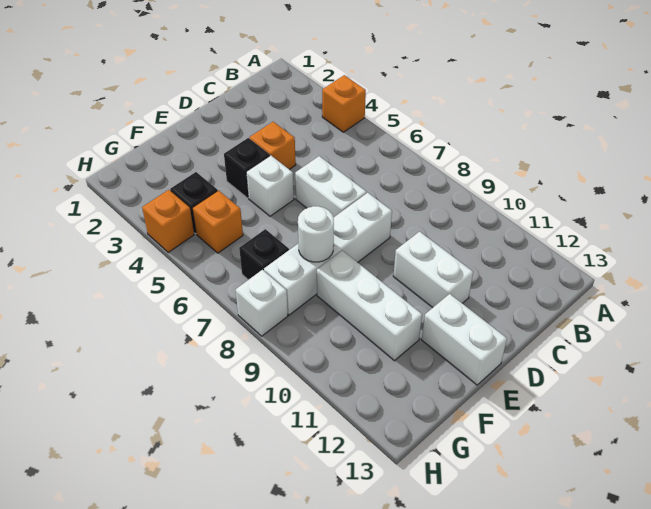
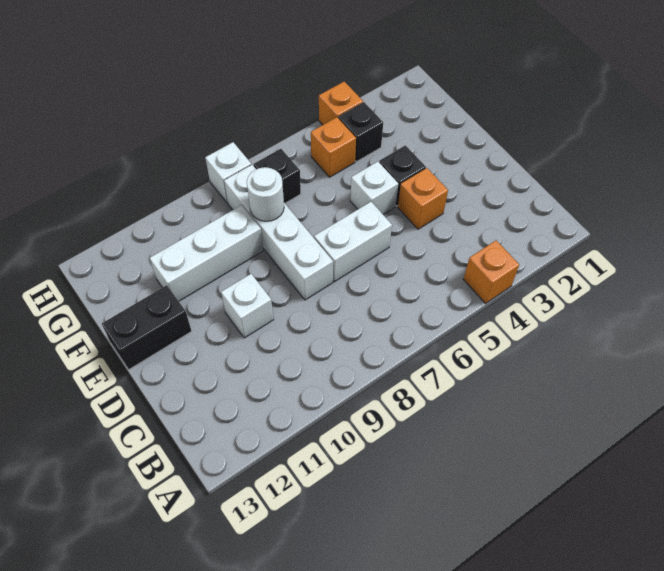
white brick D10:D11 level 1 -> white brick D10 level 1
white brick E12:E13 level 1 -> black brick E12:E13 level 1

